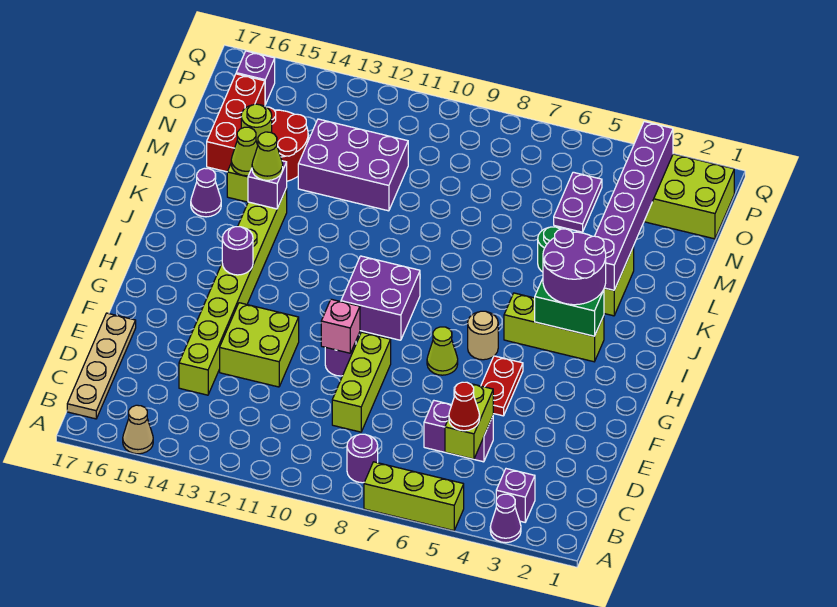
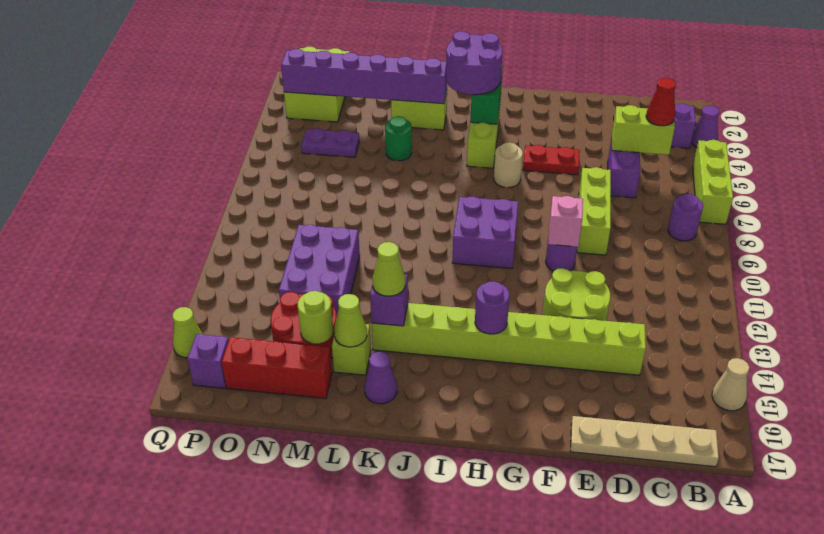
lime brick D9:F9 level 1 -> lime brick E7:E9 level 1
lime brick E12:F13 level 1 -> lime round brick E12:F13 level 1
lime cone G7 level 1 -> lime cone Q15 level 1

